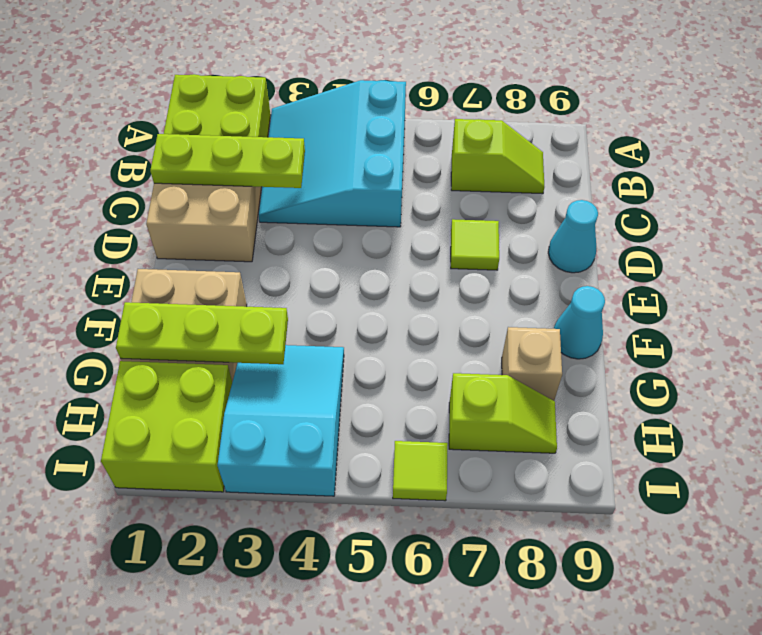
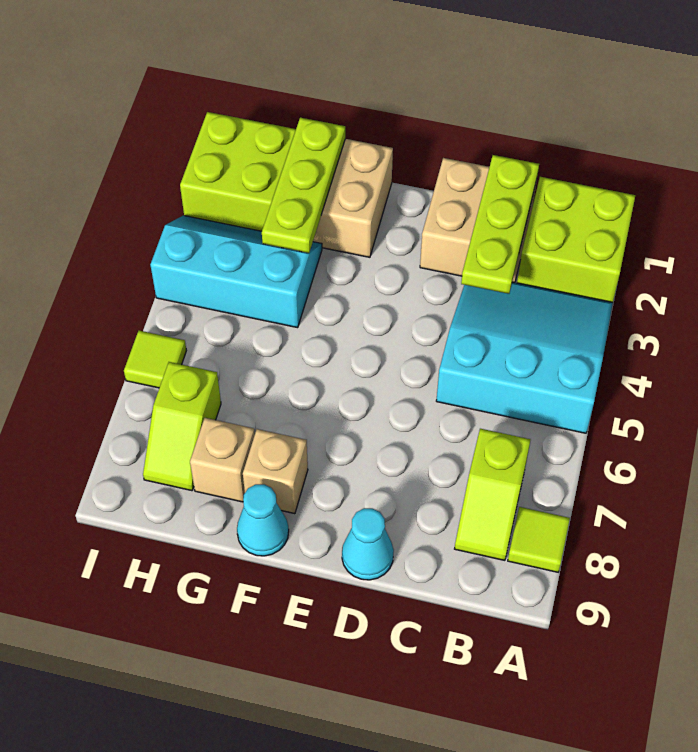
lime tile D7 level 1 -> lime tile A8 level 1
none -> tan brick F8 level 1
cyan slope G3:I4 level 1 top I -> cyan slope G3:I4 level 1 top 4

